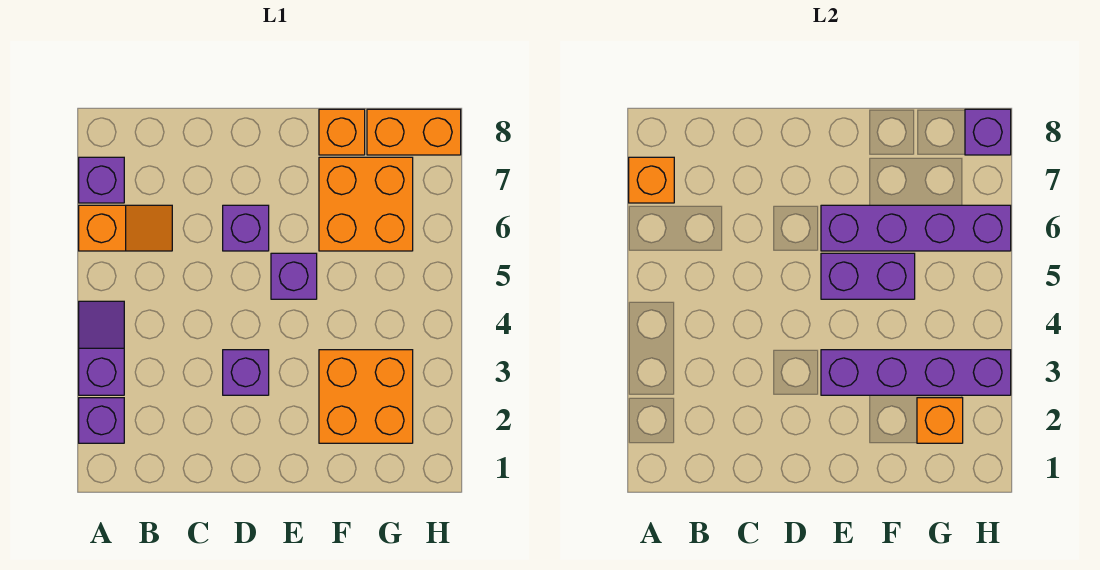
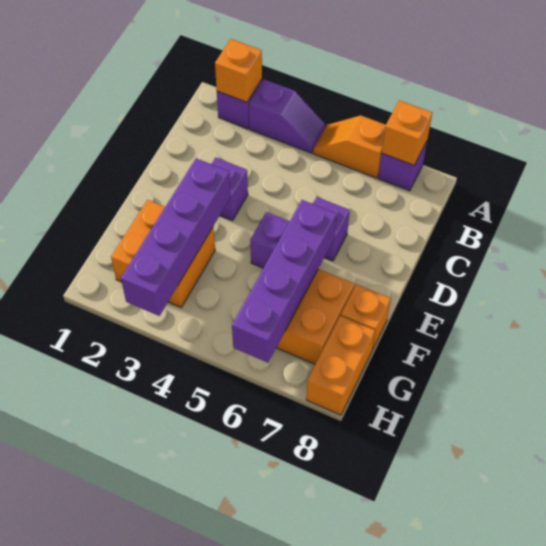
orange slope A6:B6 level 1 top A -> orange slope A5:A6 level 1 top 6
purple brick E5:F5 level 2 -> none
orange brick G2 level 2 -> orange brick A2 level 2
purple brick H8 level 2 -> none

